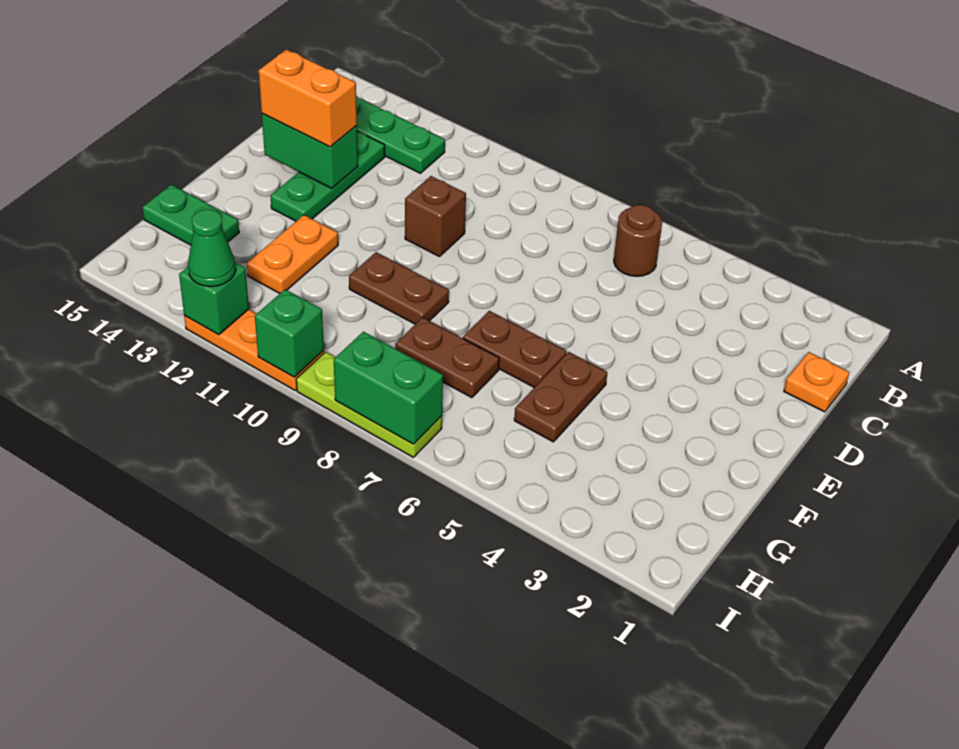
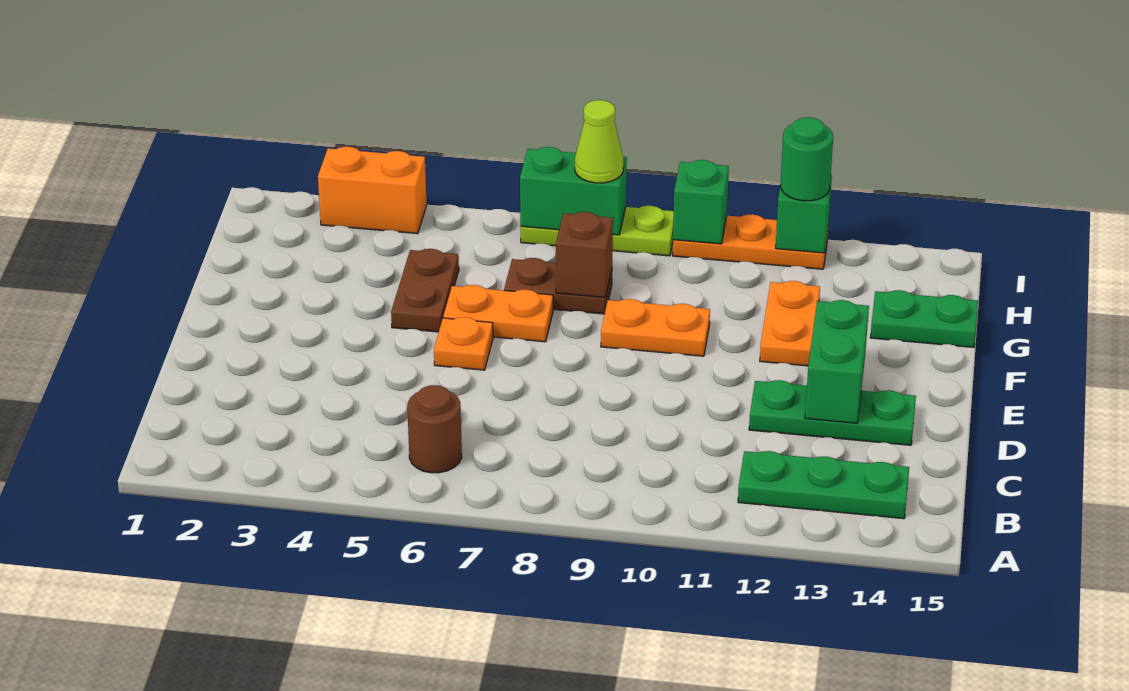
orange plate C1 level 1 -> orange plate E6 level 1
green plate C13:E13 level 1 -> green plate D12:D14 level 1
brown brick D10 level 1 -> brown brick G8 level 2
green brick D13:D14 level 2 -> green brick D13:E13 level 2
orange brick D13:D14 level 3 -> orange brick I3:I4 level 1
brown plate F6:F7 level 1 -> orange plate F6:F7 level 1
brown plate F9:F10 level 1 -> orange plate F9:F10 level 1
none -> lime cone I8 level 3
green cone I12 level 3 -> green round brick I12 level 3

